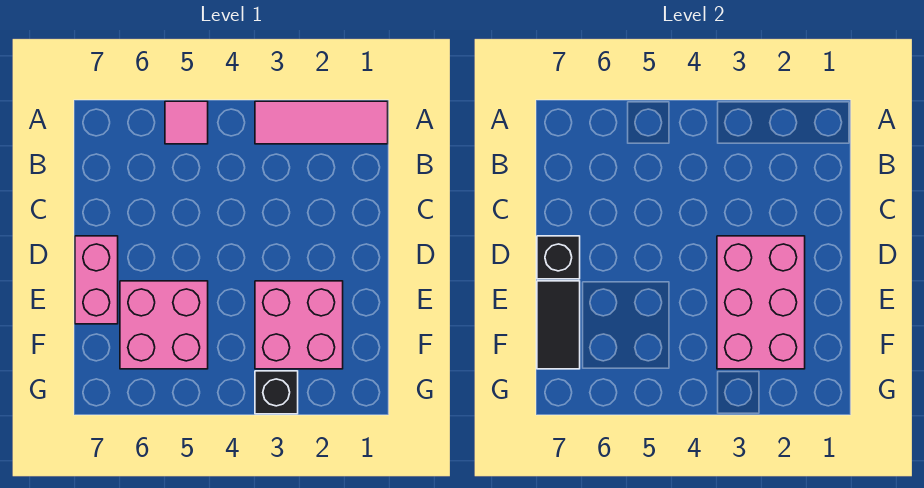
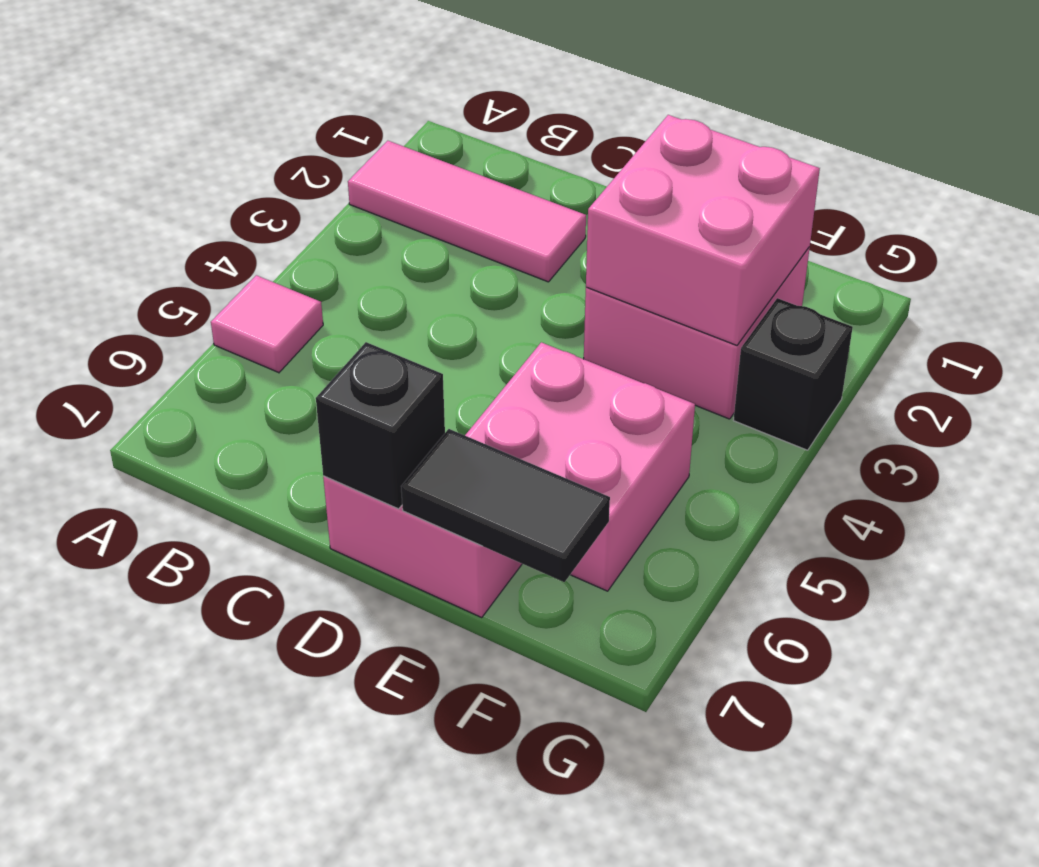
pink tile A1:A3 level 1 -> pink tile A2:C2 level 1
pink brick D2:F3 level 2 -> pink brick E2:F3 level 2

